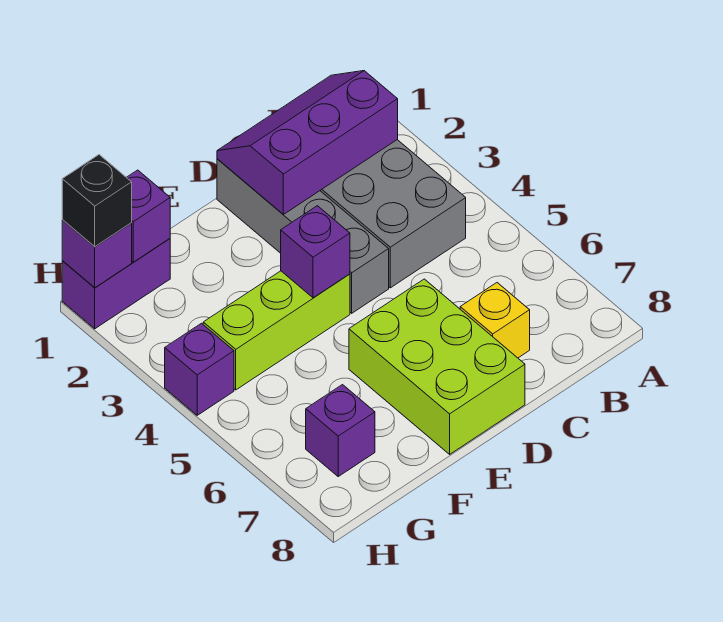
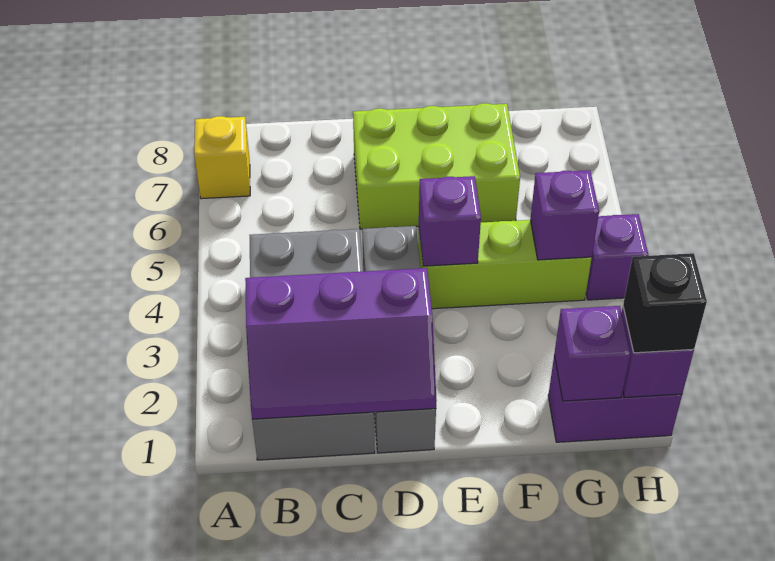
yellow brick C7 level 1 -> yellow brick A7 level 1
lime brick D6:E8 level 1 -> lime brick D6:F7 level 1
purple brick G7 level 1 -> purple brick G4 level 2

